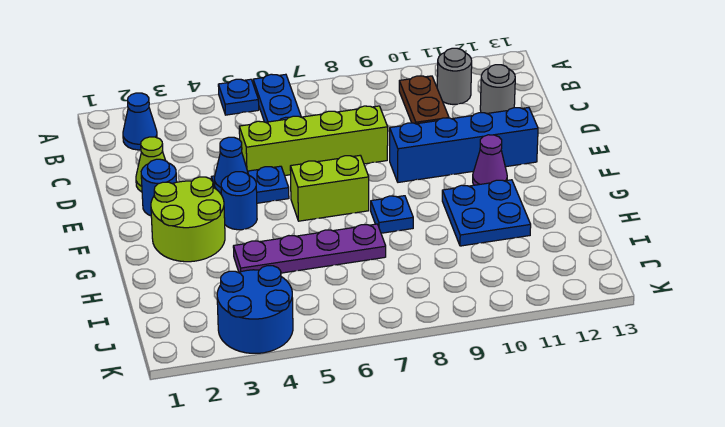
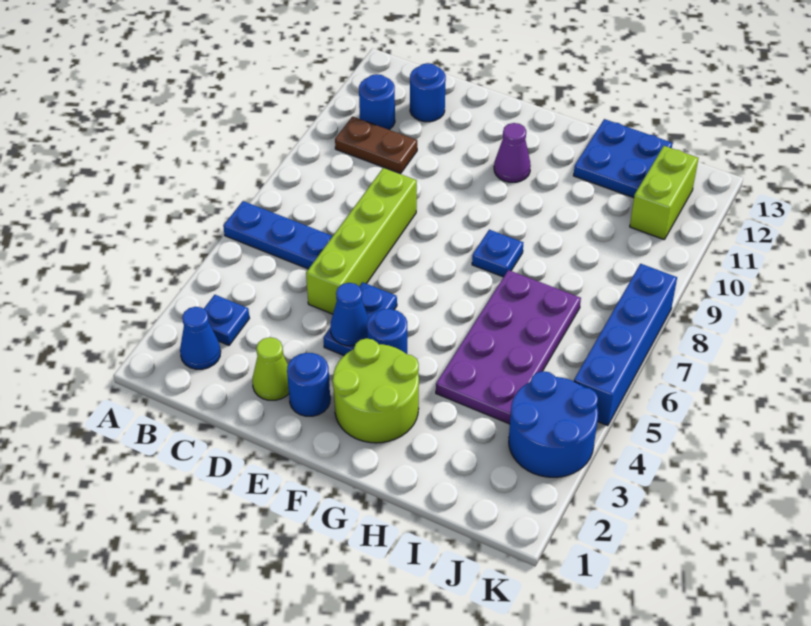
blue plate A5 level 1 -> blue plate B3 level 1
grey round brick B11 level 1 -> blue round brick B11 level 1
grey round brick C12 level 1 -> blue round brick C12 level 1
blue brick E9:E12 level 1 -> blue brick K5:K8 level 1
lime brick F6:F7 level 1 -> lime brick J11:J12 level 1
blue plate G10:H11 level 1 -> blue plate H12:I13 level 1
purple plate H4:H7 level 1 -> purple plate H4:I7 level 1

